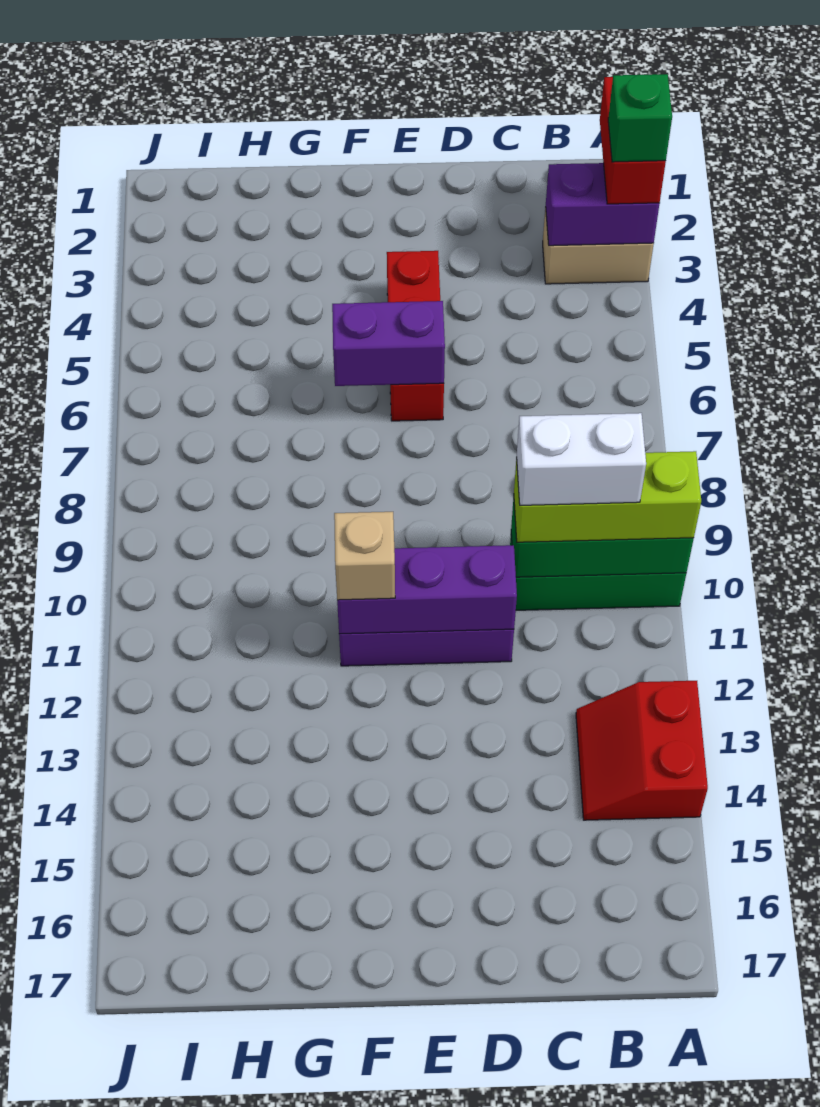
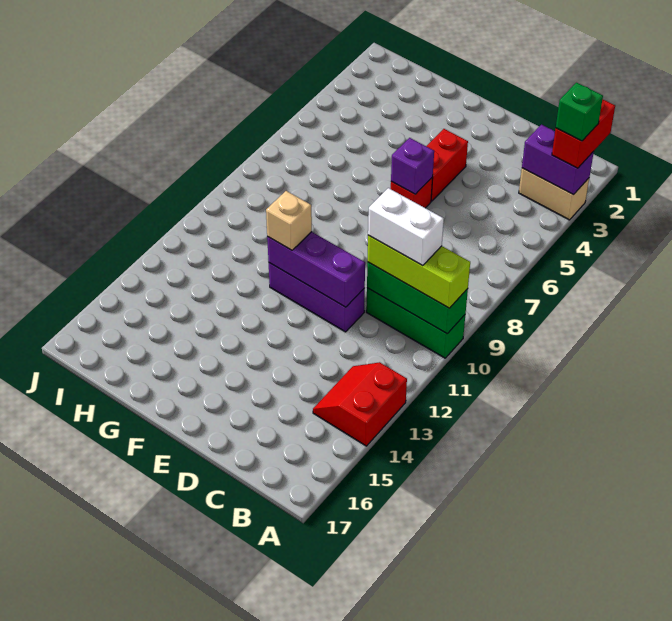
purple brick E6:F6 level 2 -> purple brick E6 level 2

